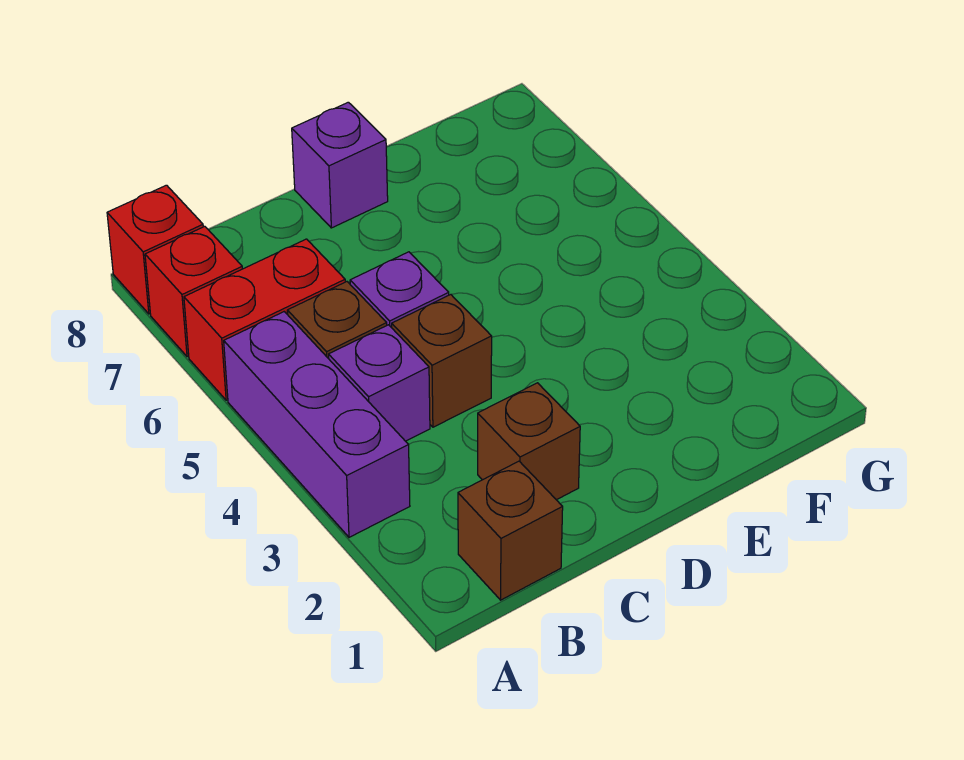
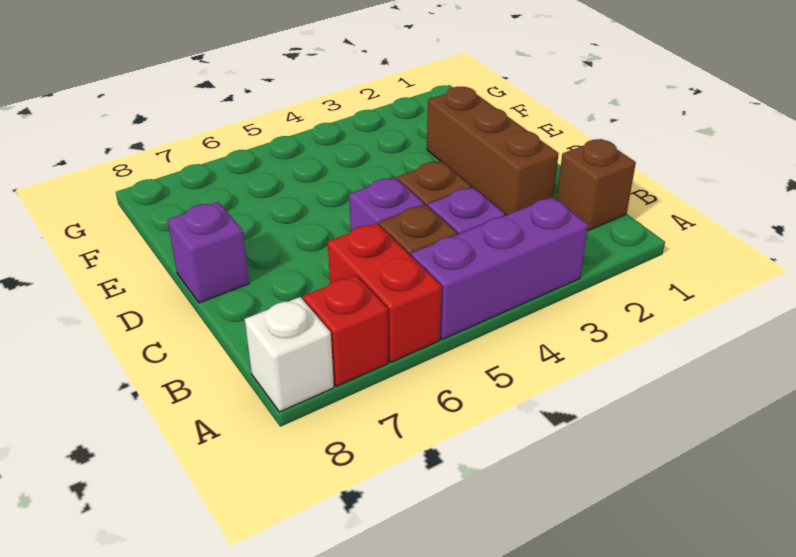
red brick A8 level 1 -> white brick A8 level 1
brown brick C2 level 1 -> brown brick C2:E2 level 1

